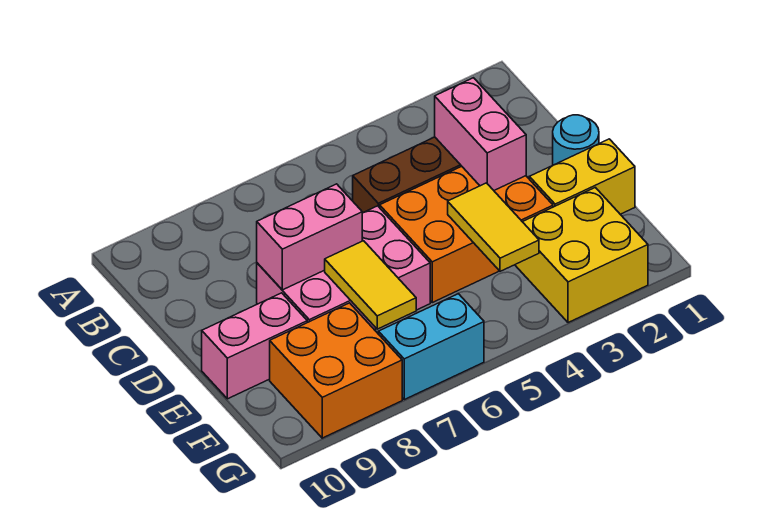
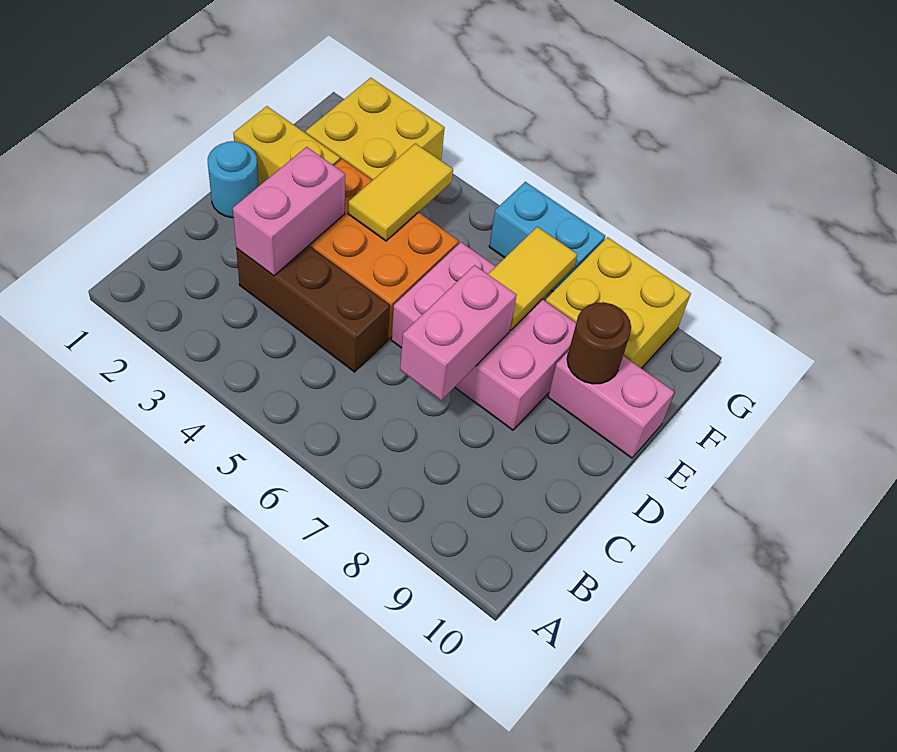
pink brick D7:D8 level 2 -> pink brick C7:D7 level 2
none -> brown round brick E9 level 2
orange brick F8:G9 level 1 -> yellow brick F8:G9 level 1

